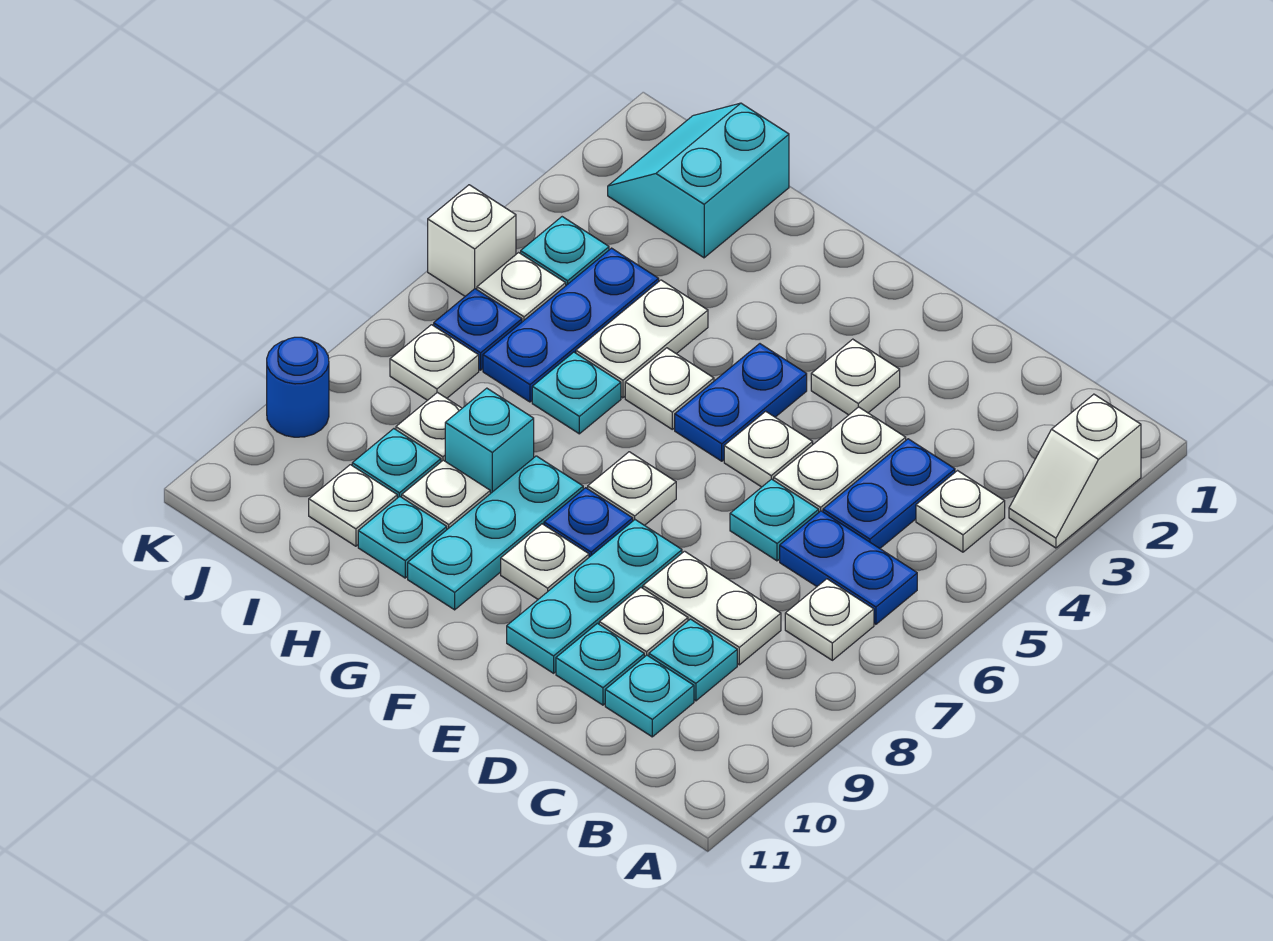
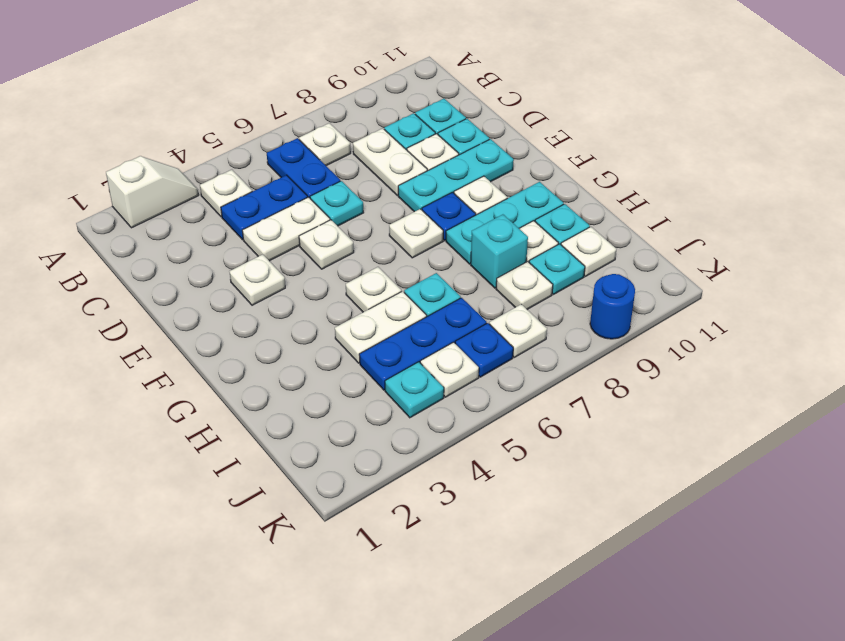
blue plate F4:F5 level 1 -> none
cyan slope I1:J2 level 1 top I -> none
white brick K5 level 1 -> none

